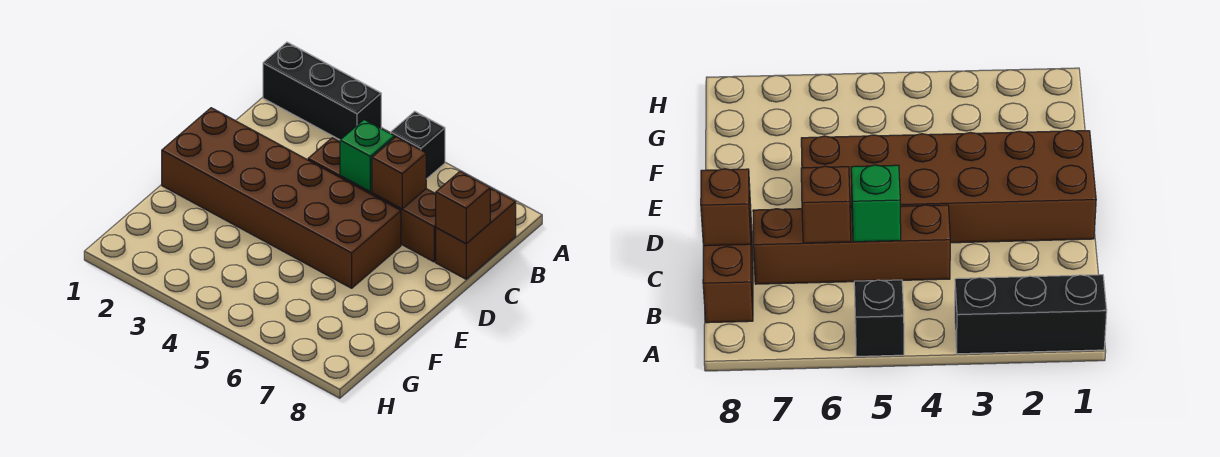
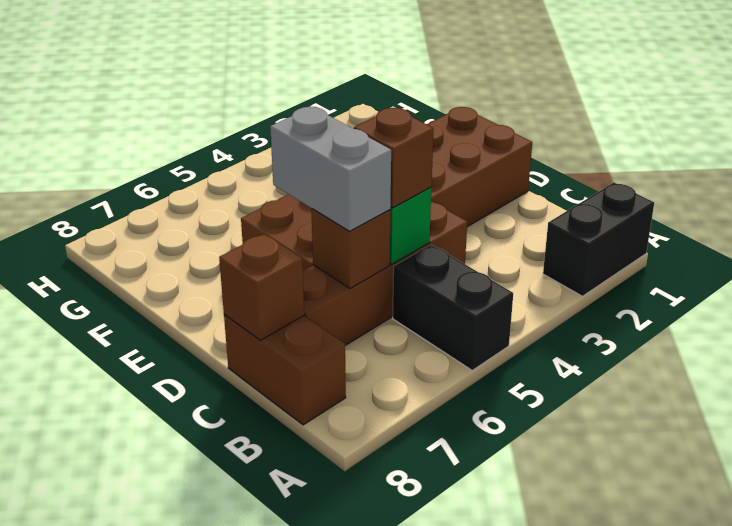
black brick A1:A3 level 1 -> black brick A1:A2 level 1
black brick A5 level 1 -> black brick A5:B5 level 1
none -> brown brick C5 level 3
none -> grey brick C6:D6 level 3

